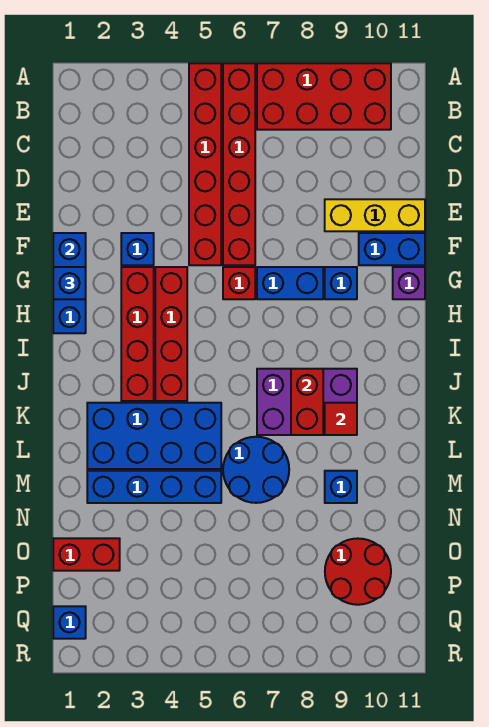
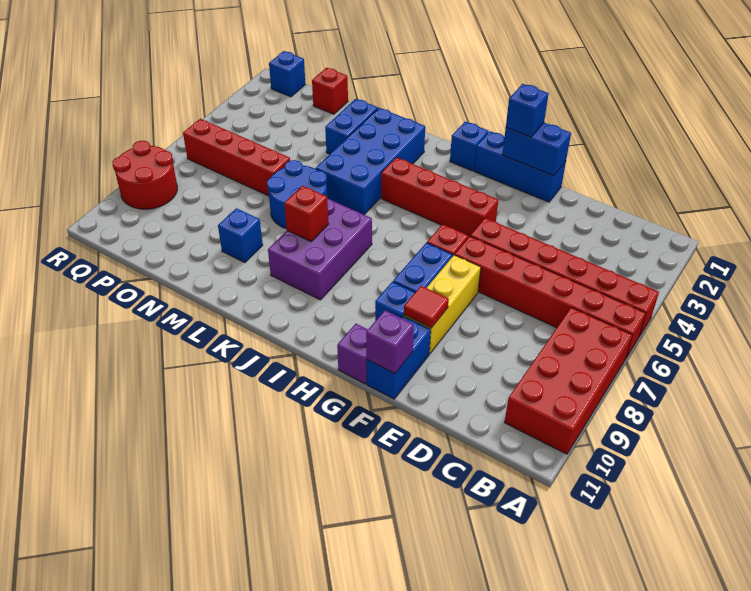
yellow brick E9:E11 level 1 -> yellow brick F7:F9 level 1
blue brick F3 level 1 -> blue brick I1 level 1
none -> purple brick F11 level 2
red brick G3:J3 level 1 -> red brick N6:Q6 level 1
red brick J8:K8 level 2 -> red brick K8 level 2
red tile K9 level 2 -> red tile F9 level 2
blue brick M2:M5 level 1 -> blue brick M2:M3 level 1
red brick O1:O2 level 1 -> red brick O1 level 1
red round brick O9:P10 level 1 -> red round brick Q8:R9 level 1

